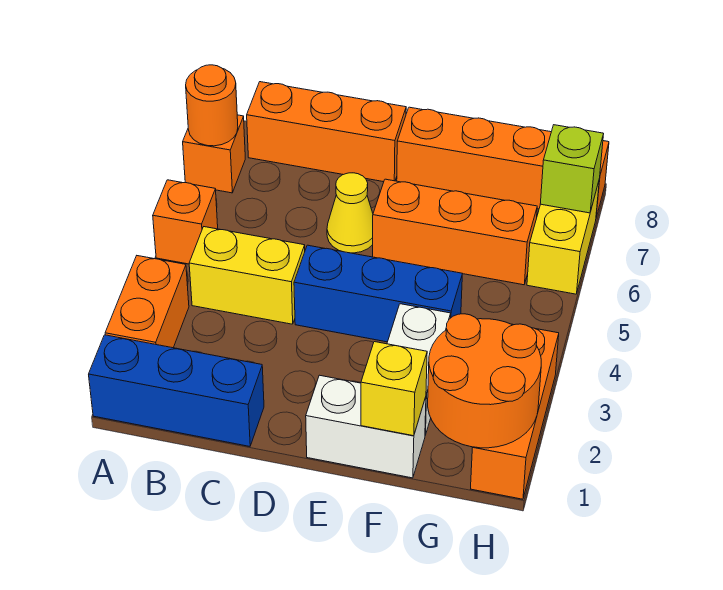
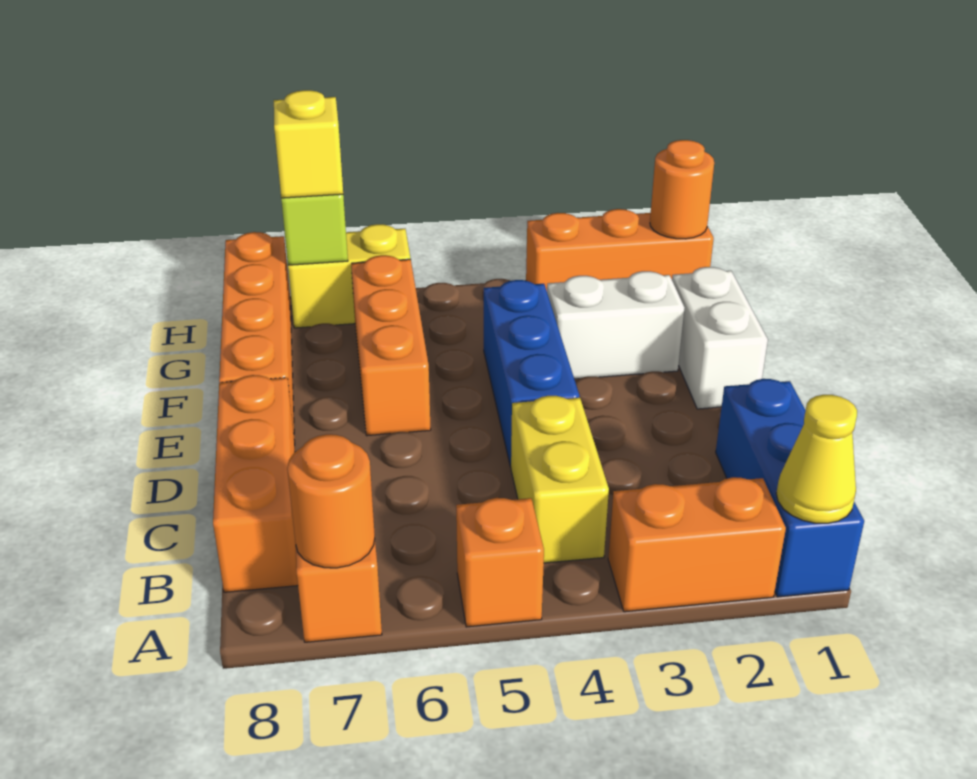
yellow cone D6 level 1 -> yellow cone A1 level 2
yellow brick F1 level 2 -> yellow brick H7 level 3
orange round brick G1:H2 level 2 -> orange round brick H1 level 2

